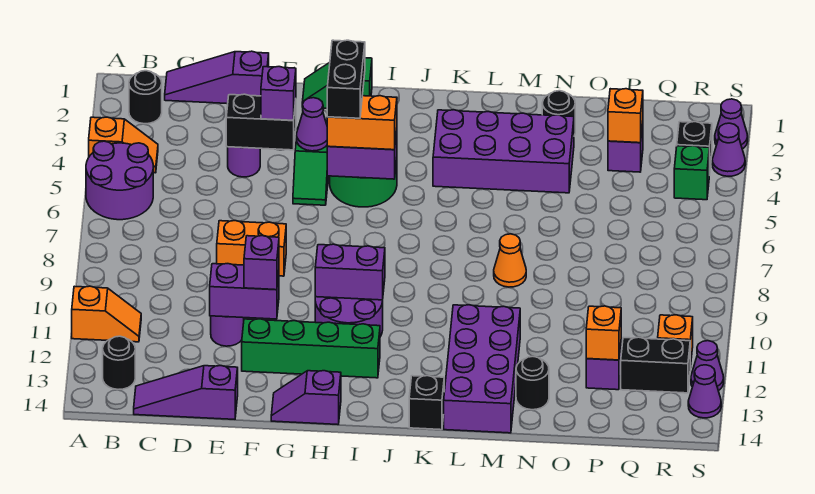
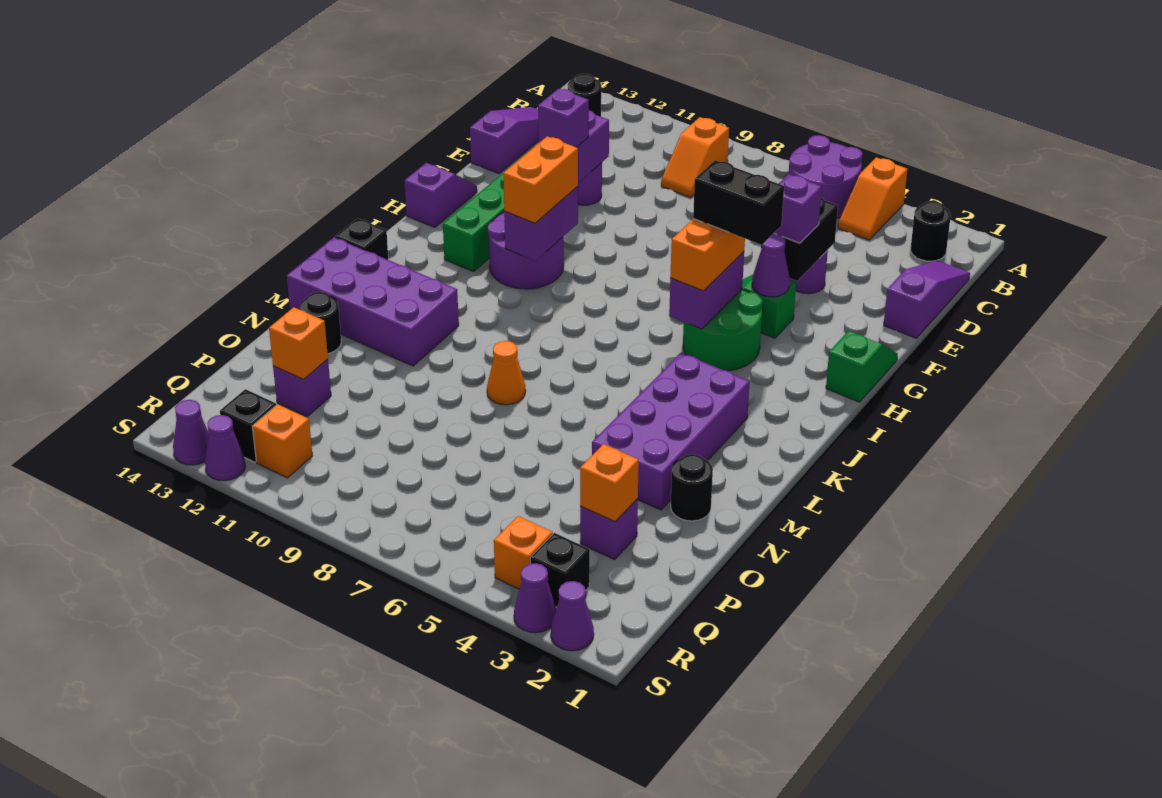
orange slope A11:B11 level 1 top A -> orange slope B9:C9 level 1 top B
orange brick E8:F8 level 1 -> orange brick H10:I10 level 3
black brick Q12:R12 level 1 -> black brick R12 level 1
green brick R4 level 1 -> orange brick R4 level 1

